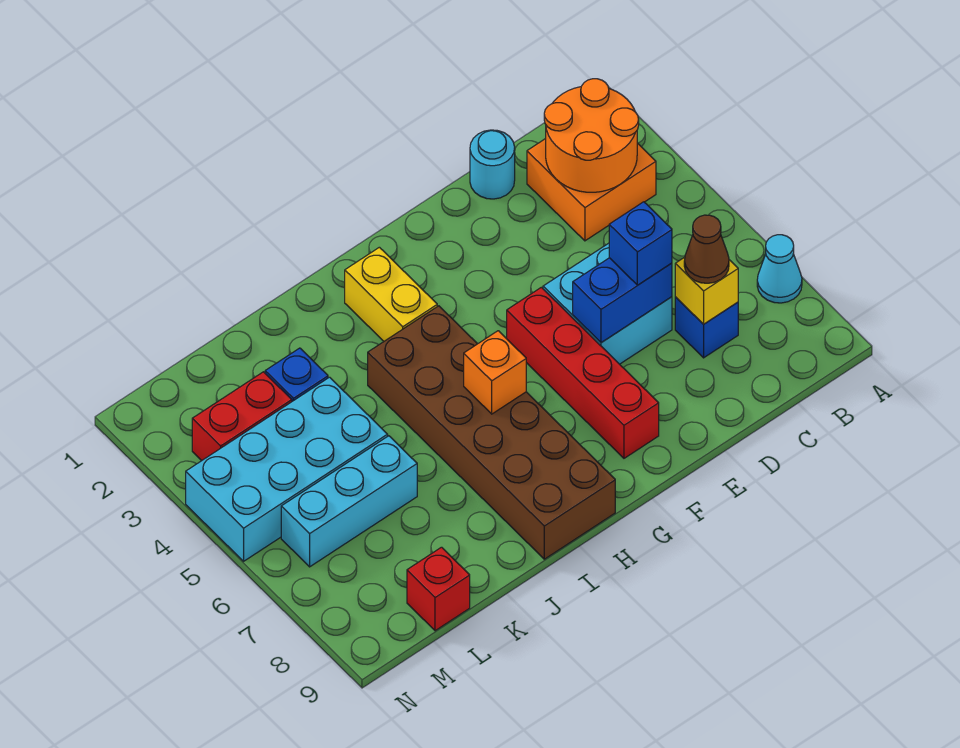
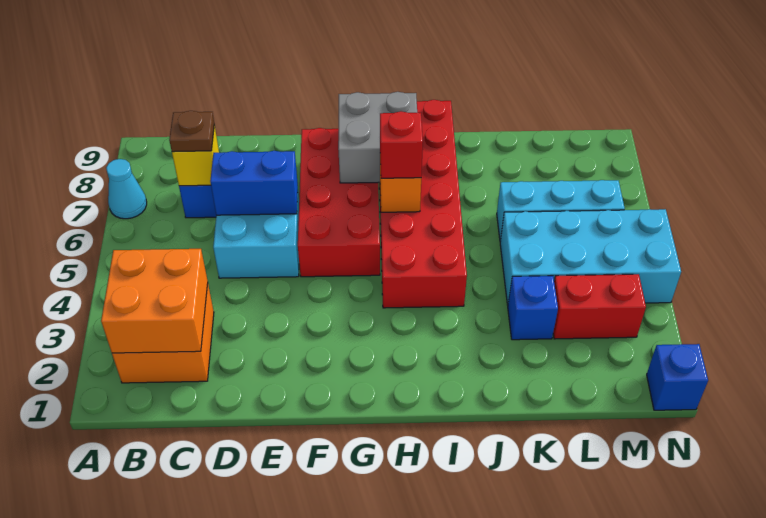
orange round brick B2:C3 level 2 -> orange brick B2:C3 level 2
brown cone C7 level 3 -> brown plate C7 level 3
cyan round brick D1 level 1 -> none
blue brick D6 level 3 -> blue brick N1 level 1
red brick F5:F8 level 1 -> red brick F5:G8 level 1
none -> grey brick G7:H8 level 2
yellow brick H2:H3 level 1 -> none
brown brick H4:I9 level 1 -> red brick H4:I9 level 1
red brick L9 level 1 -> red brick H6 level 3

